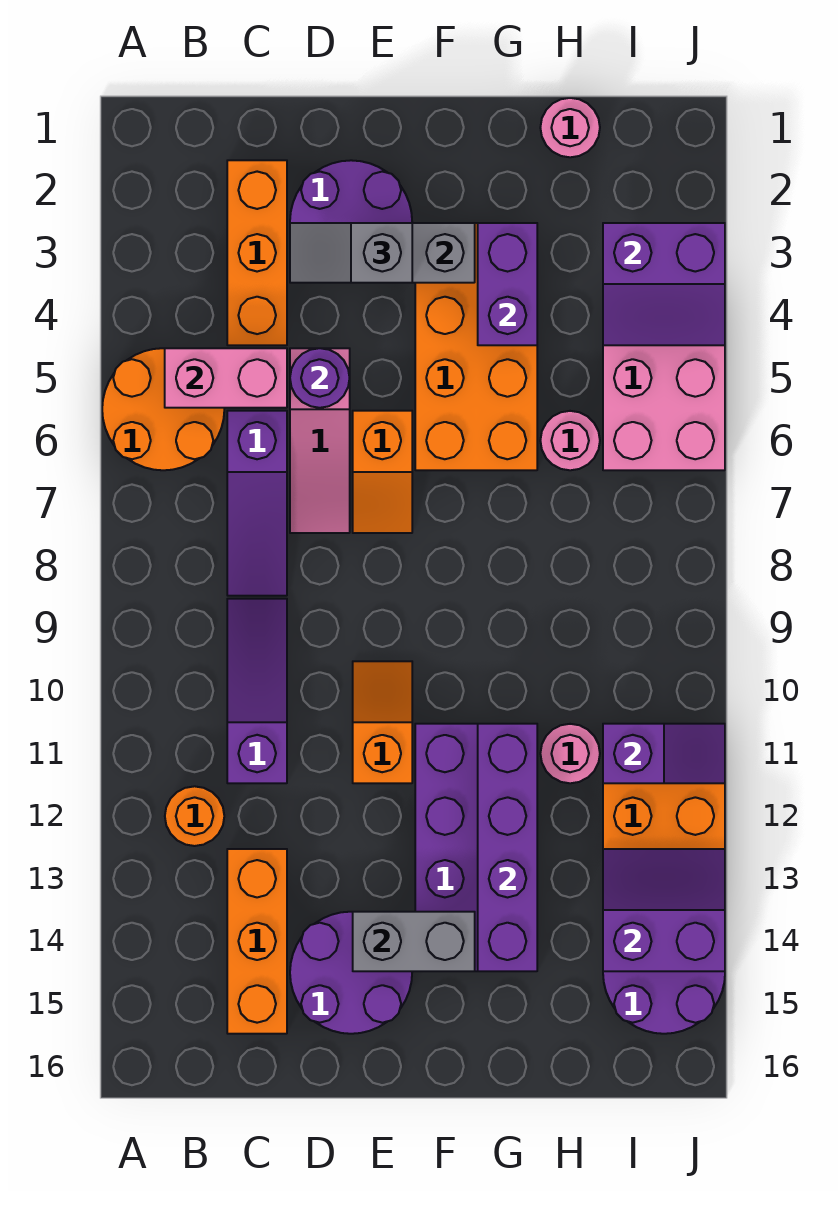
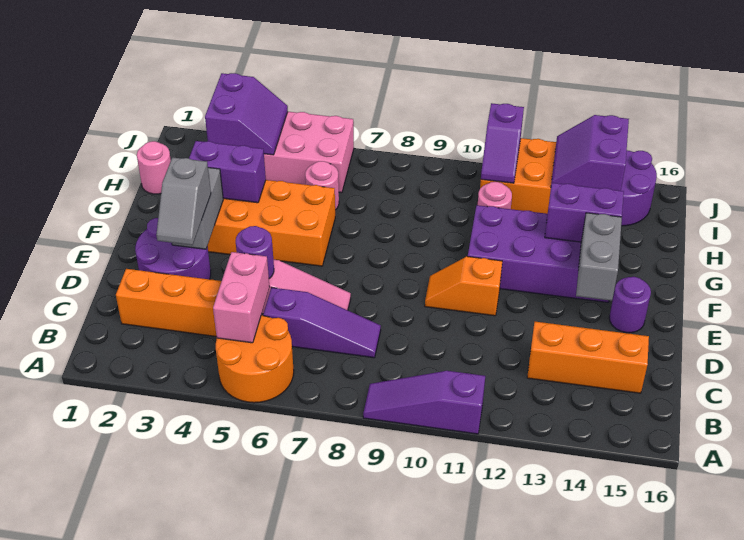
orange round brick B12 level 1 -> none
purple slope C9:C11 level 1 top 11 -> purple slope A9:A11 level 1 top 11
purple round brick D14:E15 level 1 -> purple round brick E15 level 1
orange slope E6:E7 level 1 top 6 -> none
purple brick G11:G14 level 2 -> purple brick G13:G14 level 2
purple slope I11:J11 level 2 top I -> purple slope I11:J11 level 2 top J

